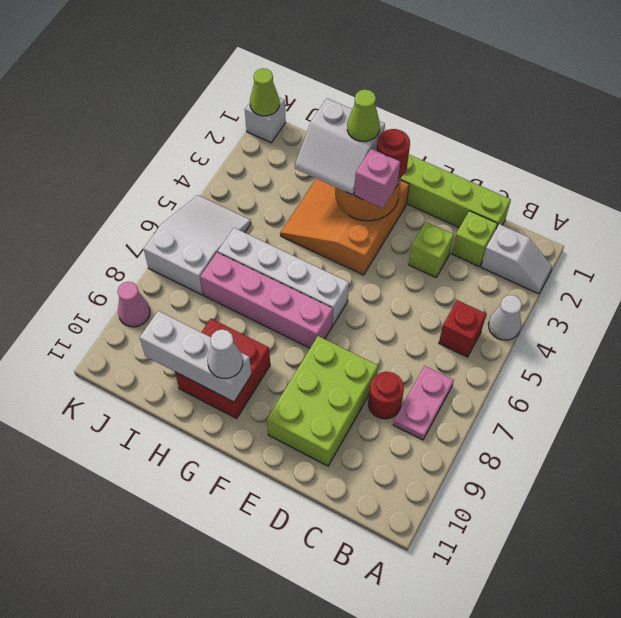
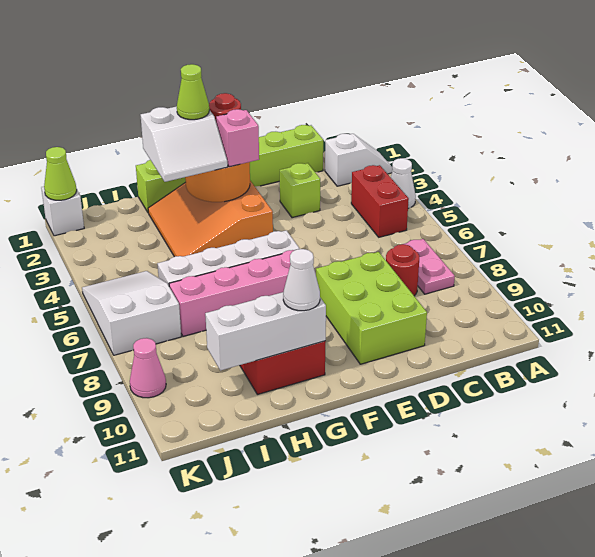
red brick B5 level 1 -> red brick B4:B5 level 1
lime brick C2 level 1 -> none

